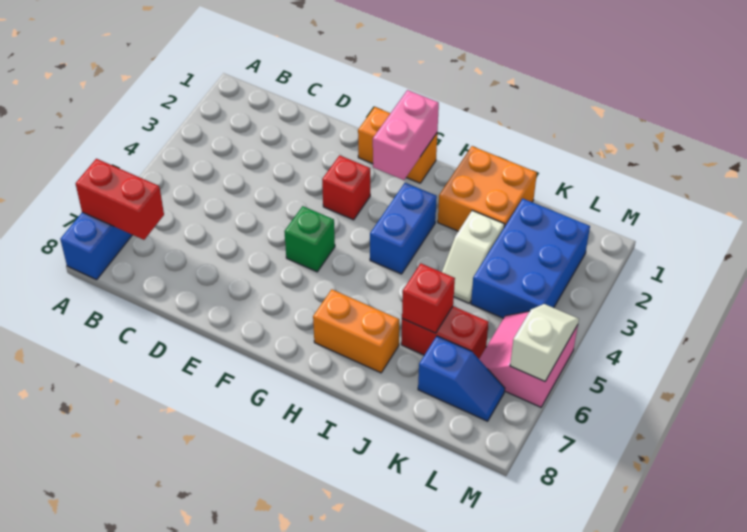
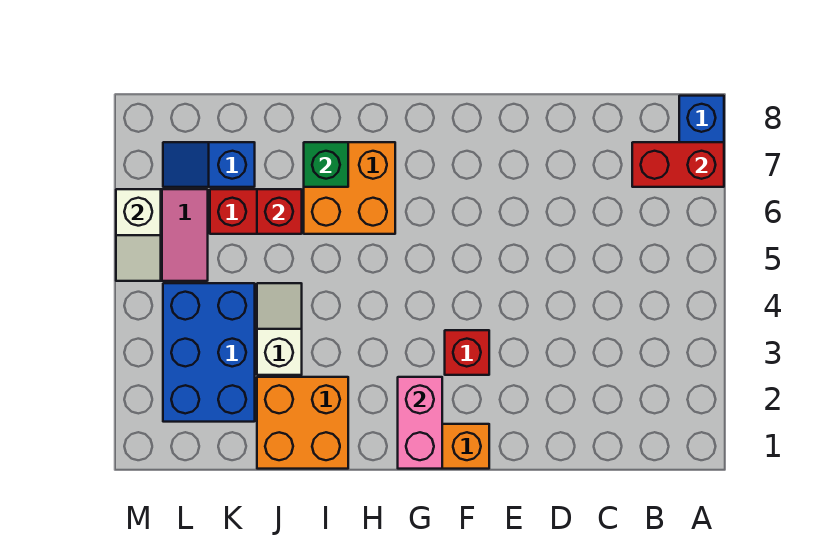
green brick F5 level 1 -> green brick I7 level 2
blue brick H3:H4 level 1 -> none
orange brick H7:I7 level 1 -> orange brick H6:I7 level 1

